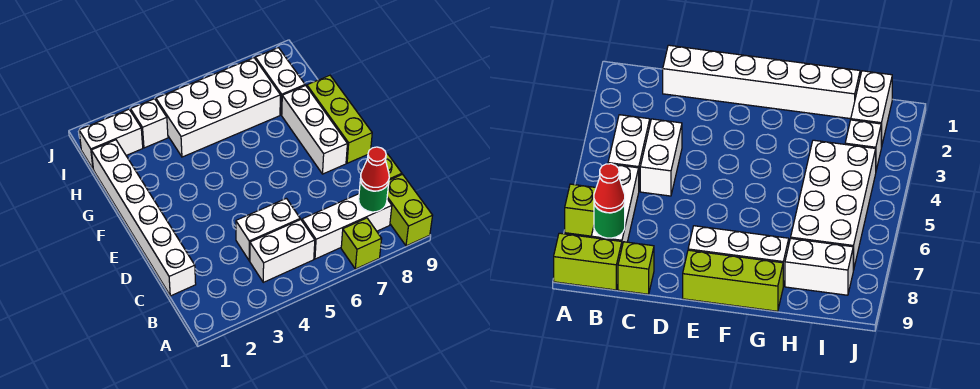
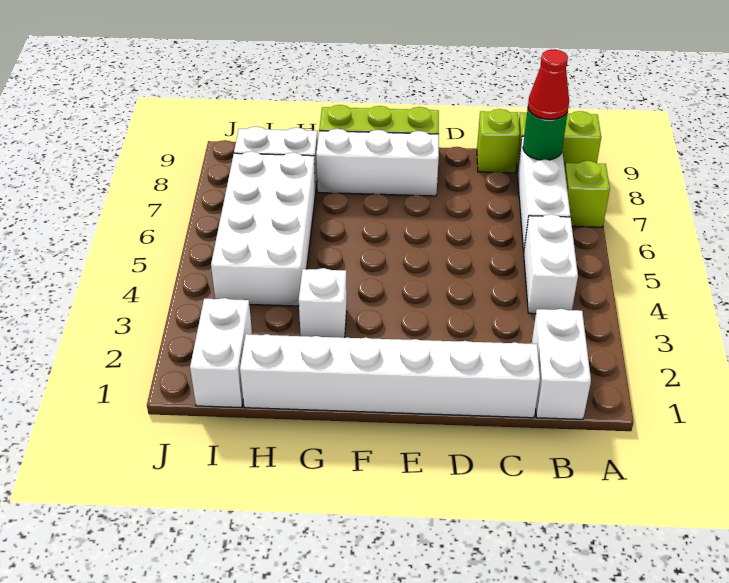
white brick C4:C5 level 1 -> white brick B1:B2 level 1
white brick I3 level 1 -> white brick G3 level 1

